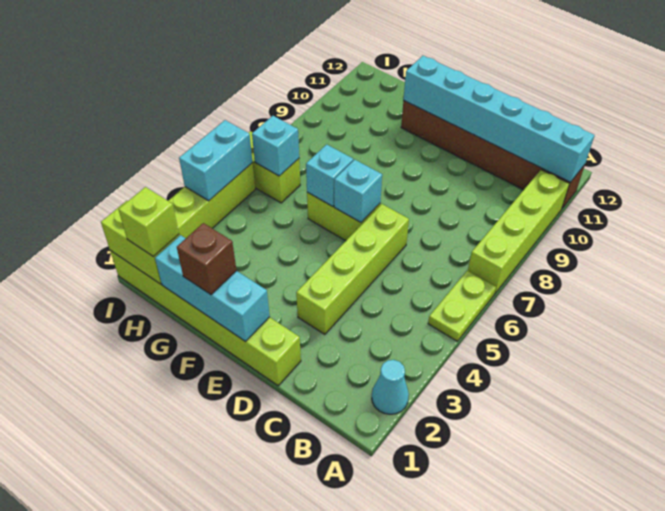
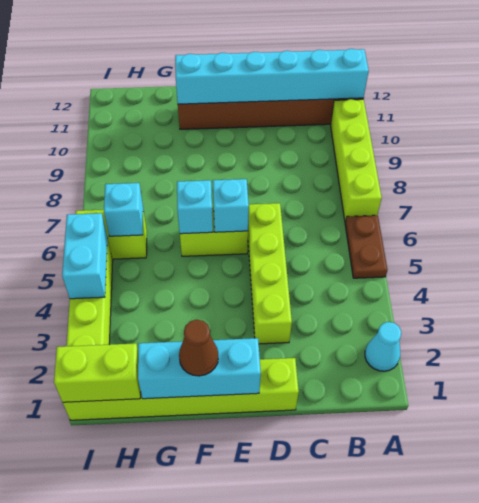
lime plate A5:A6 level 1 -> brown plate A5:A6 level 1
brown brick F1 level 3 -> brown cone F1 level 3
lime brick H1 level 3 -> none

